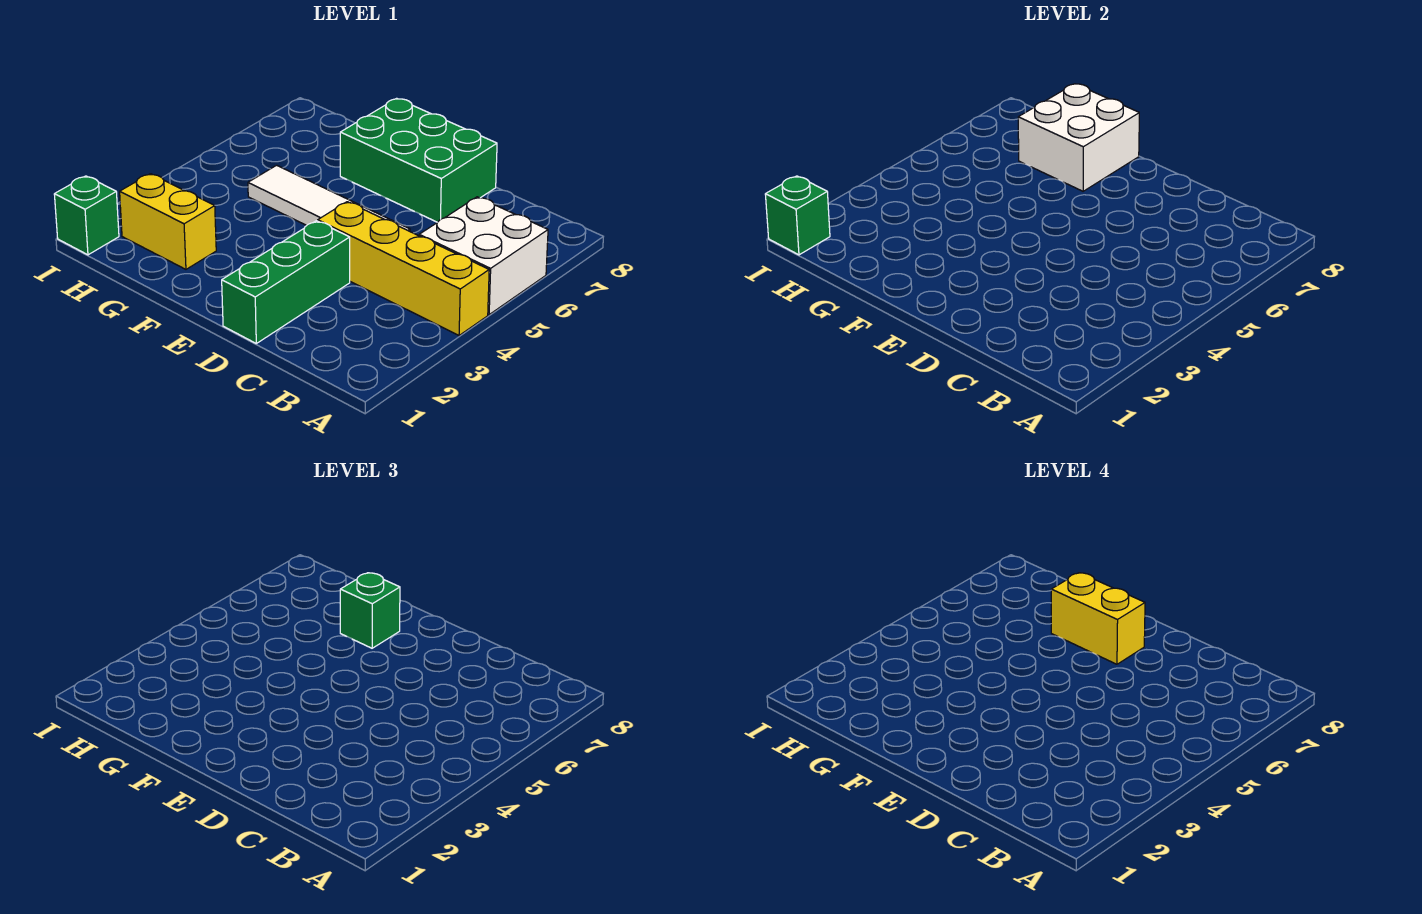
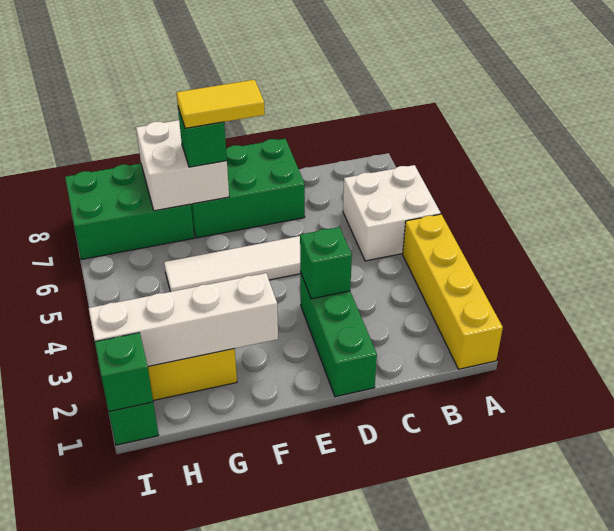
yellow brick A4:D4 level 1 -> yellow brick A1:A4 level 1
none -> green brick D3 level 2
yellow brick E7:F7 level 4 -> yellow tile E7:F7 level 4
none -> white brick F2:I2 level 2
none -> green brick G7:I8 level 1

